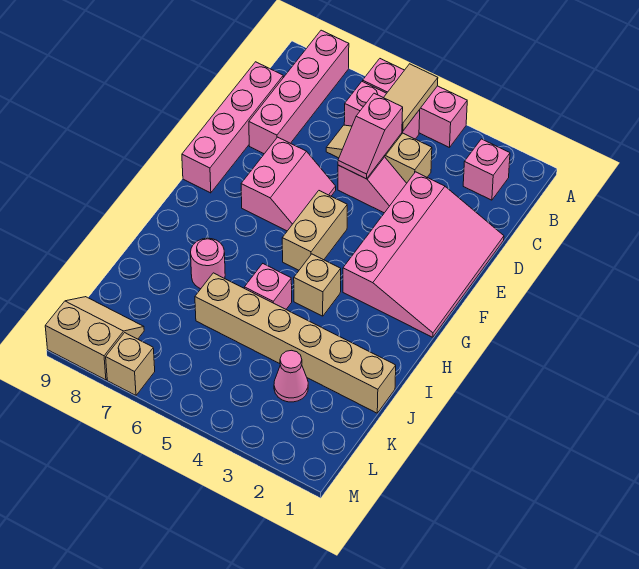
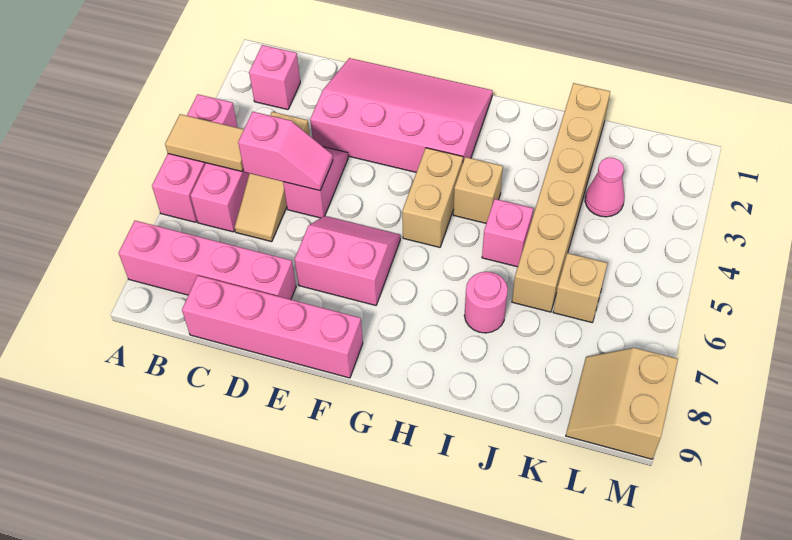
tan brick F5:G5 level 1 -> tan brick G4:G5 level 1
tan brick M7 level 1 -> tan brick K6 level 1

